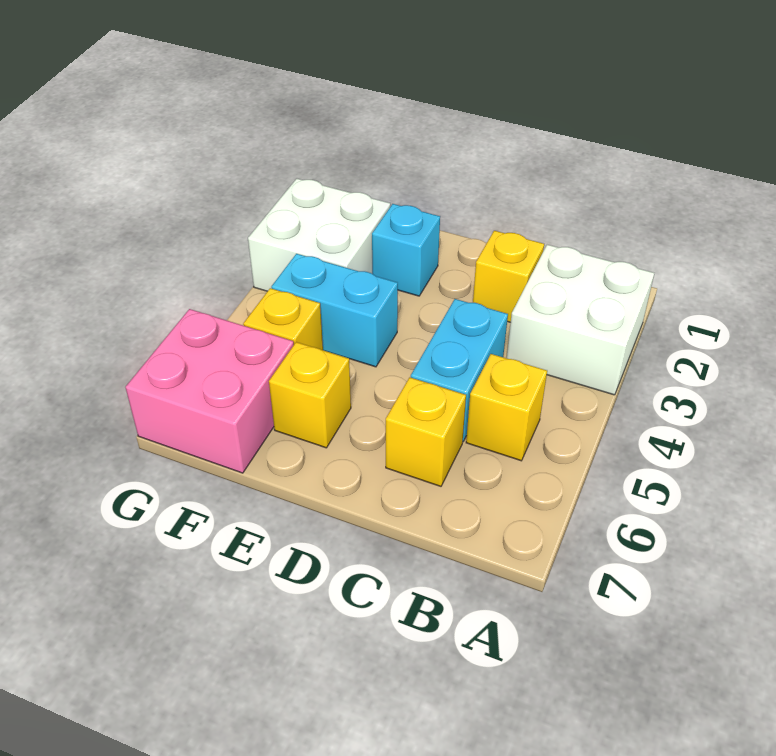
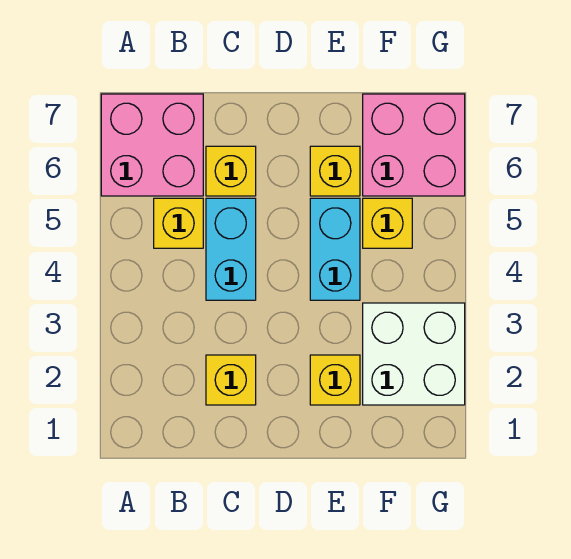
white brick A2:B3 level 1 -> none
none -> pink brick A6:B7 level 1
cyan brick E2 level 1 -> yellow brick E2 level 1
cyan brick E4:F4 level 1 -> cyan brick E4:E5 level 1

